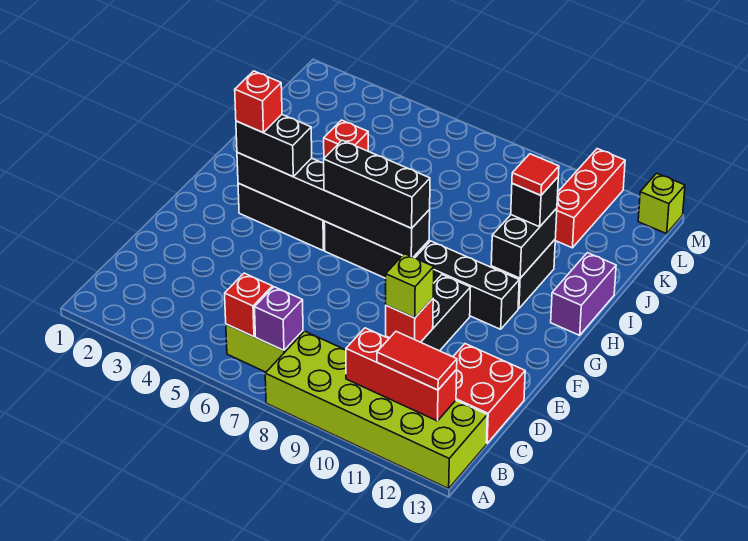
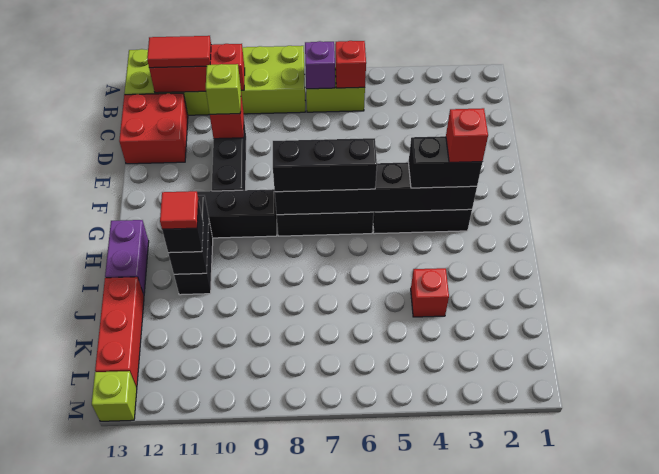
red brick K11:M11 level 1 -> red brick J13:L13 level 1

